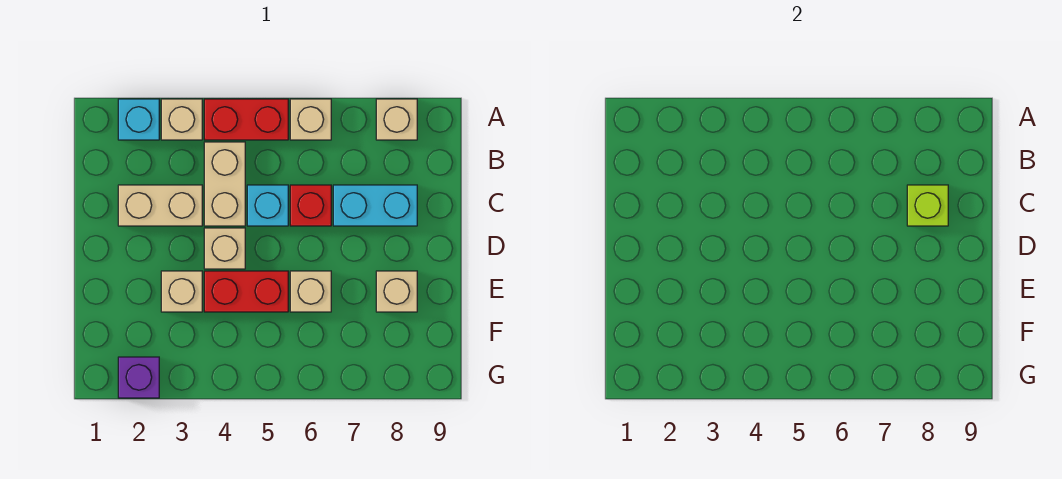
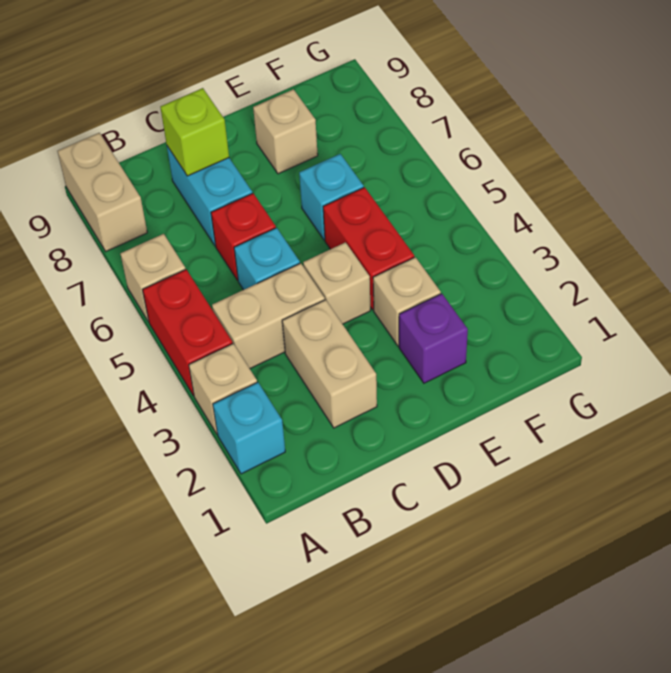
tan brick A8 level 1 -> tan brick A8:A9 level 1
tan brick E6 level 1 -> cyan brick E6 level 1
purple brick G2 level 1 -> purple brick E2 level 1

